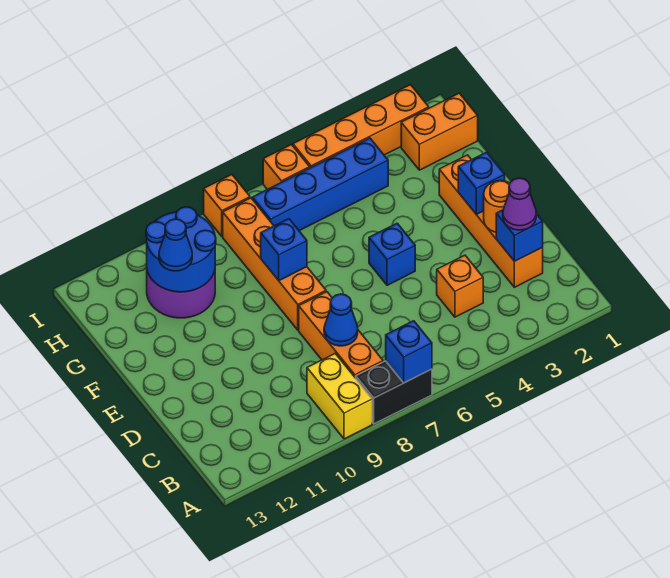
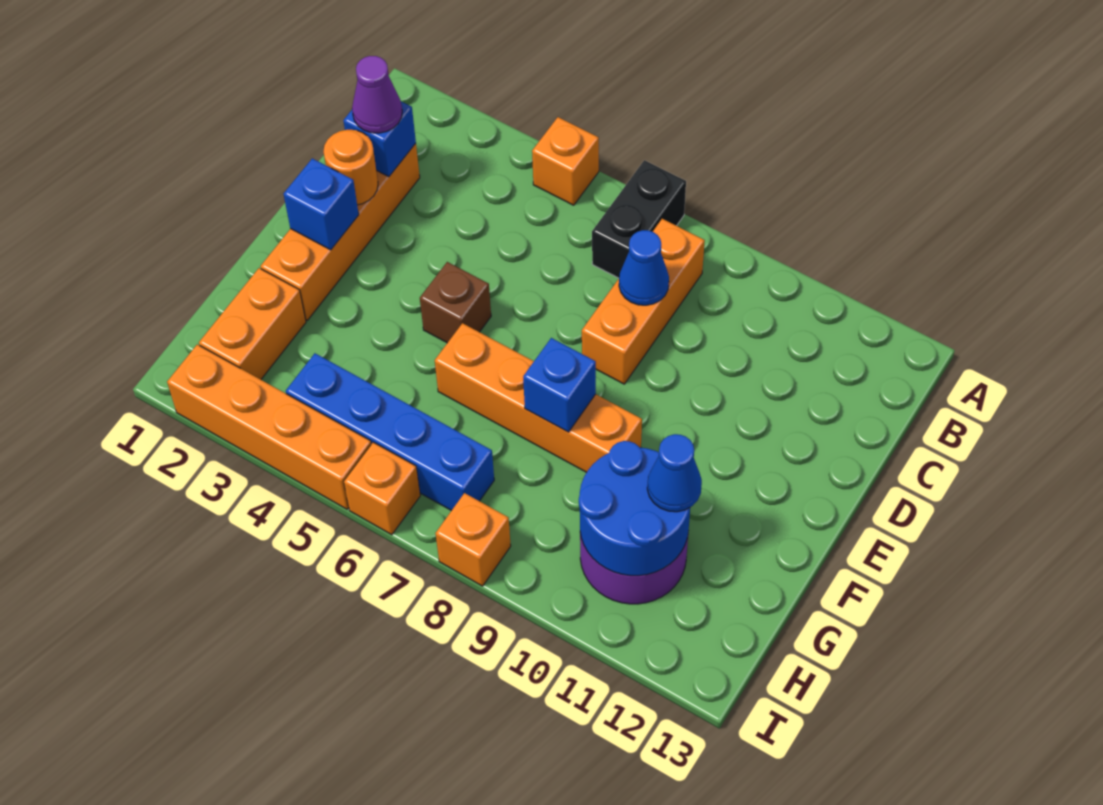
black brick A7:A8 level 1 -> black brick A7:B7 level 1
blue brick A7 level 2 -> none
yellow brick A9:B9 level 1 -> none
orange brick C4 level 1 -> orange brick A5 level 1
blue brick E5 level 1 -> brown brick E5 level 1
orange brick E8:H8 level 1 -> orange brick F6:F9 level 1
orange brick H1:H2 level 1 -> orange brick G2:H2 level 1

